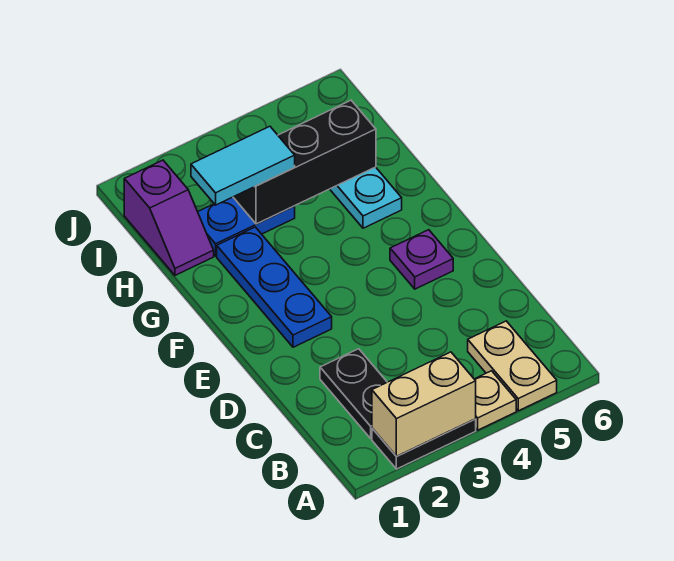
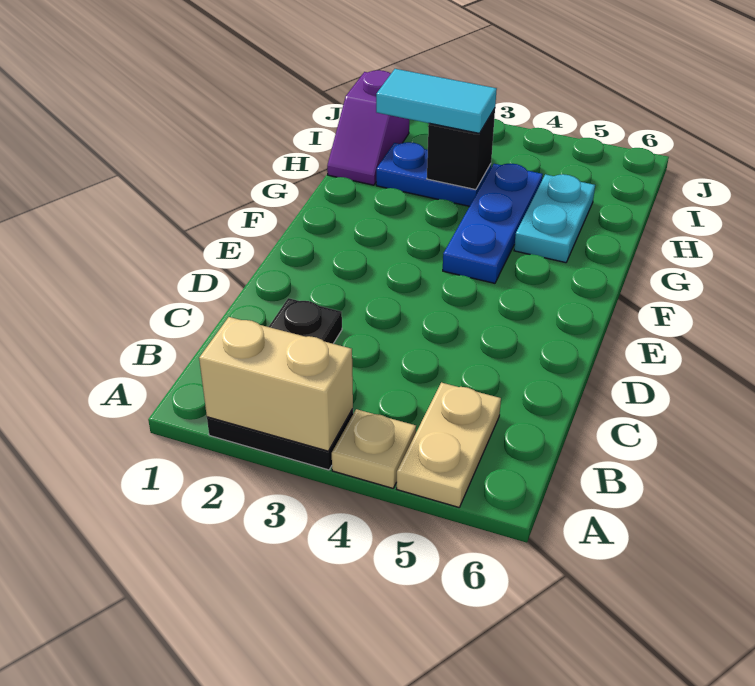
blue plate E2:G2 level 1 -> blue plate F4:H4 level 1
purple plate E5 level 1 -> none
black brick H3:H5 level 2 -> black brick H3 level 2

